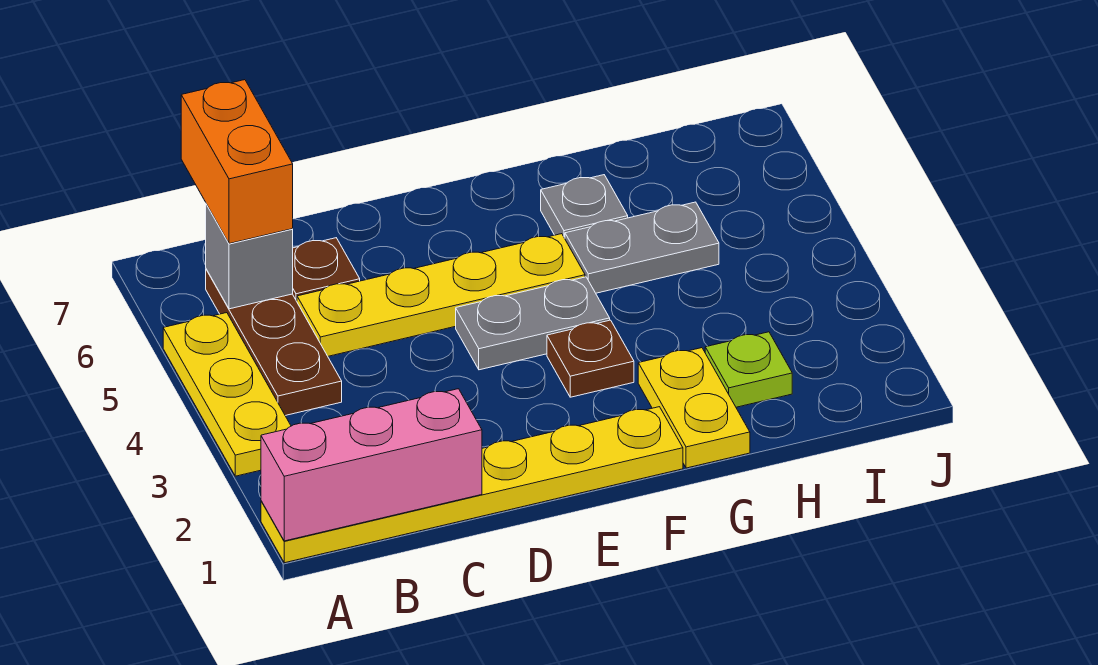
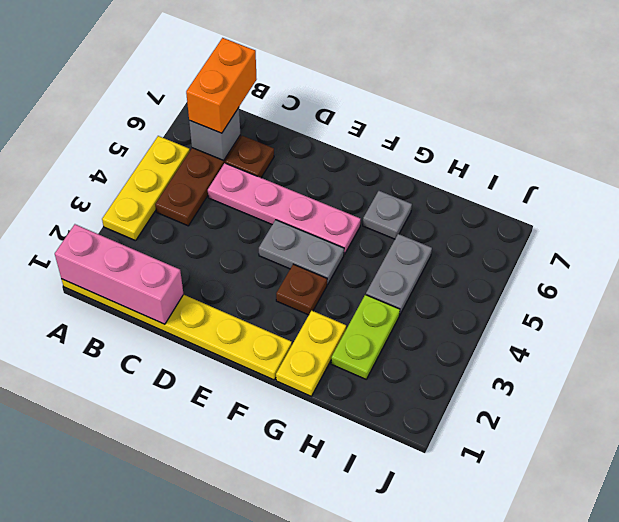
yellow plate C5:F5 level 1 -> pink plate C5:F5 level 1
grey plate G5:H5 level 1 -> grey plate H4:H5 level 1
lime plate H2 level 1 -> lime plate H2:H3 level 1

